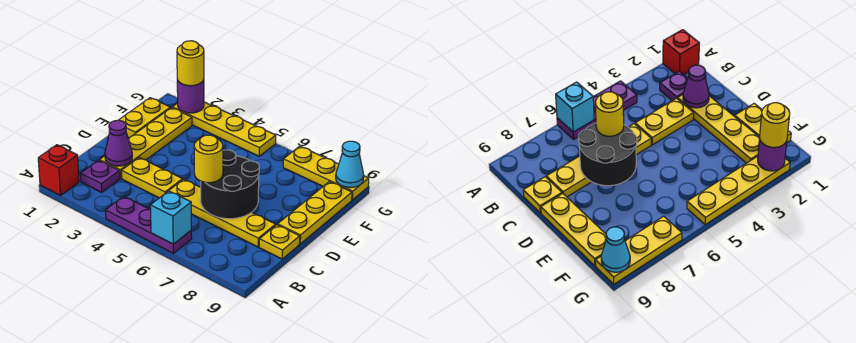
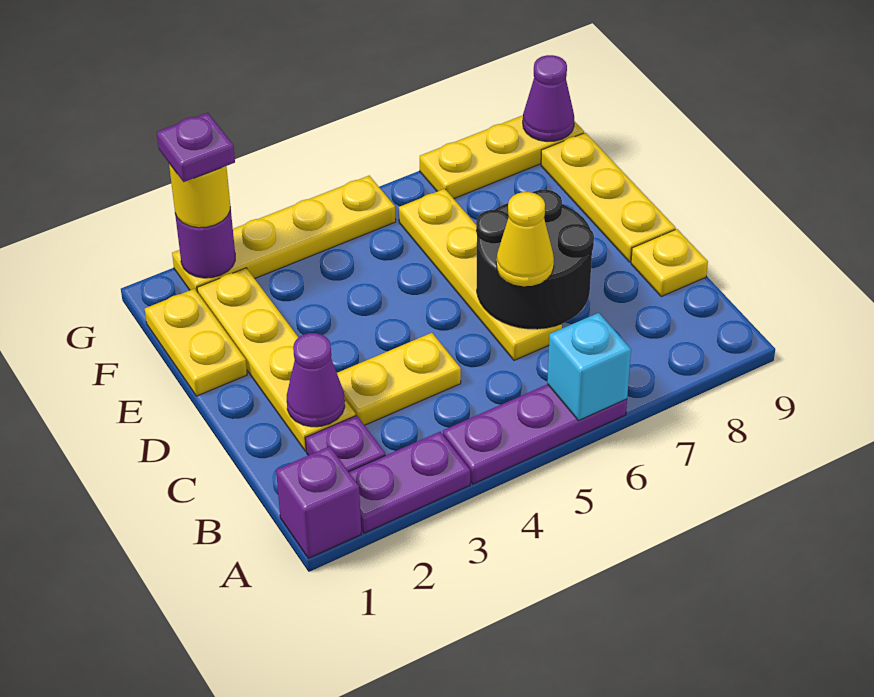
red brick A1 level 1 -> purple brick A1 level 1
none -> purple plate A2:A3 level 1
yellow plate C5:C8 level 1 -> yellow plate C6:F6 level 1
yellow round brick C6 level 3 -> yellow cone C6 level 3
none -> purple plate G2 level 4
cyan cone G9 level 2 -> purple cone G9 level 2

